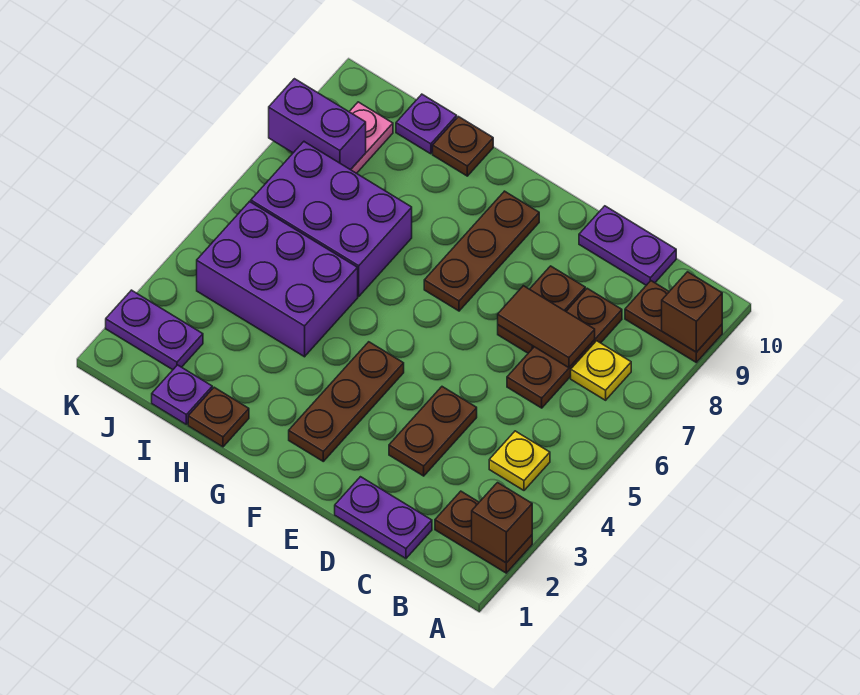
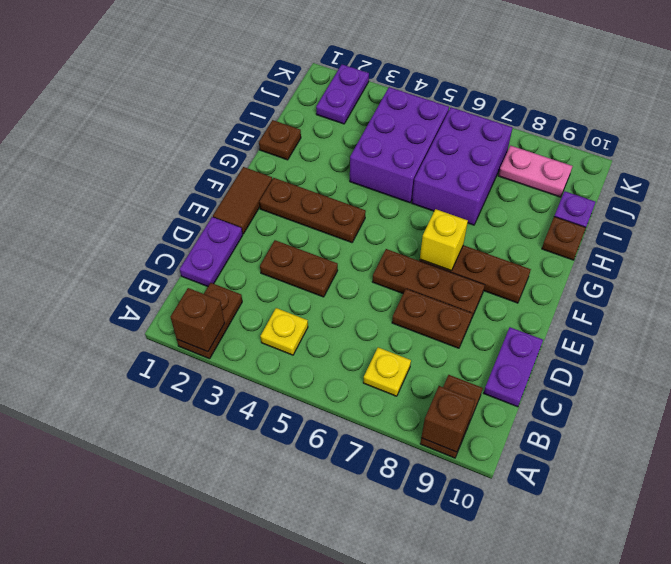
brown plate C6:C8 level 1 -> brown plate E6:E8 level 1
brown tile C7:D7 level 2 -> brown tile E1:F1 level 1
none -> yellow brick F7 level 2
purple plate I1 level 1 -> none
purple brick J8:K8 level 2 -> none

